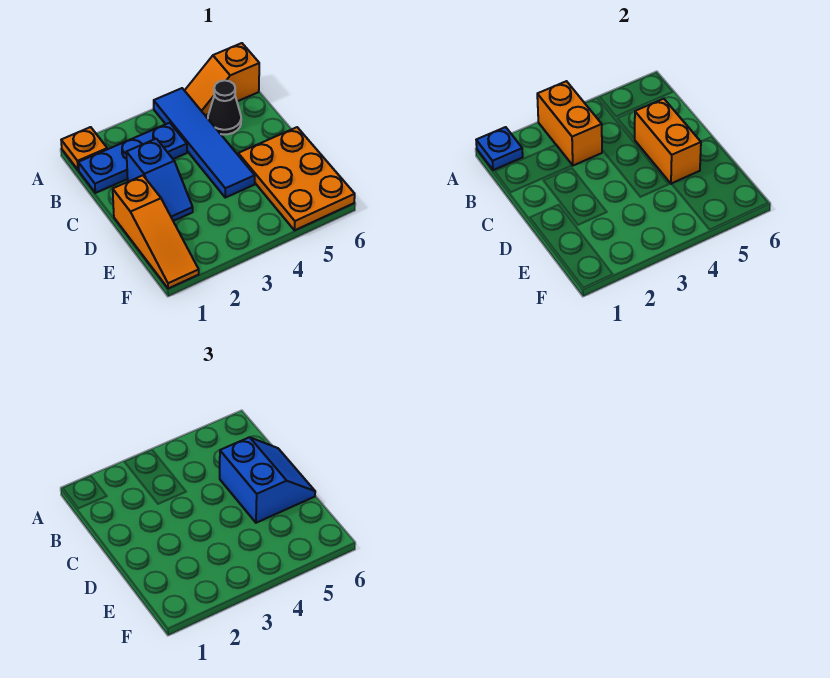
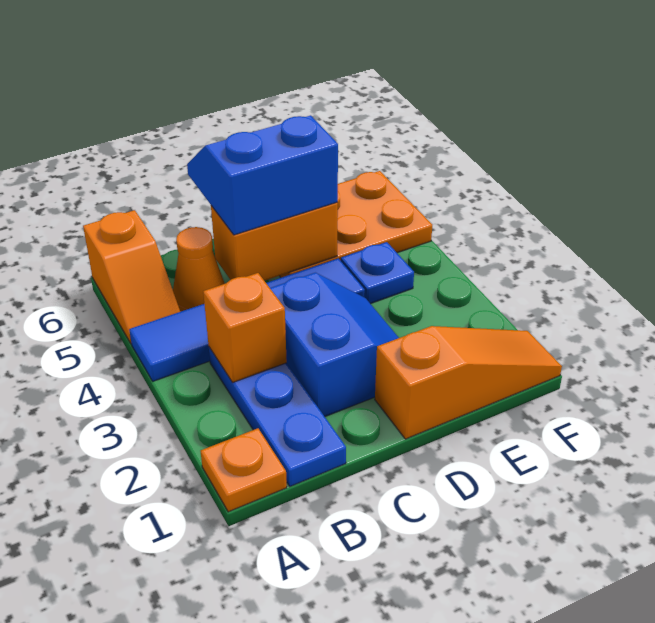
blue plate A1 level 2 -> blue plate E4 level 1
orange brick A3:B3 level 2 -> orange brick B3 level 2
black cone B5 level 1 -> orange cone B5 level 1
blue slope C2:D2 level 1 top C -> blue slope C2:D3 level 1 top C

